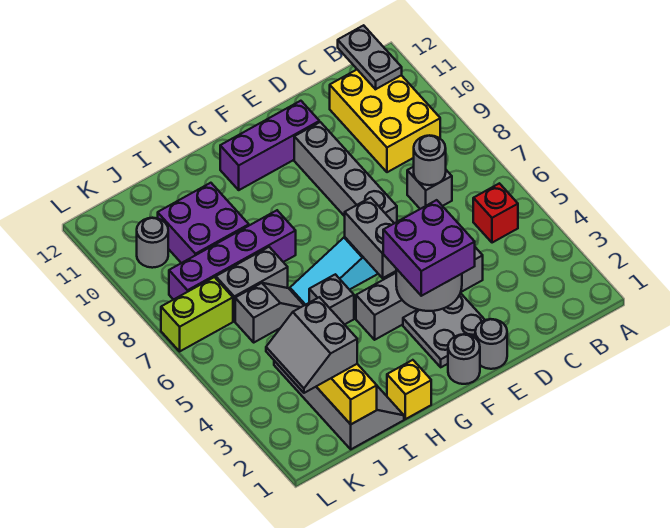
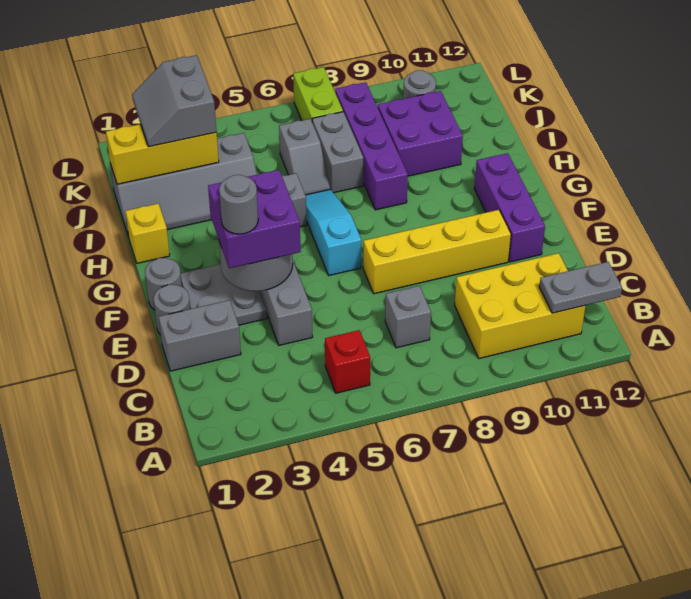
grey round brick C7 level 2 -> grey round brick E3 level 4
grey brick E7:E10 level 1 -> yellow brick E7:E10 level 1
grey brick F5:F6 level 2 -> grey brick D1:D2 level 1
grey slope J2:K3 level 3 top J -> grey slope J2:K3 level 3 top 3

